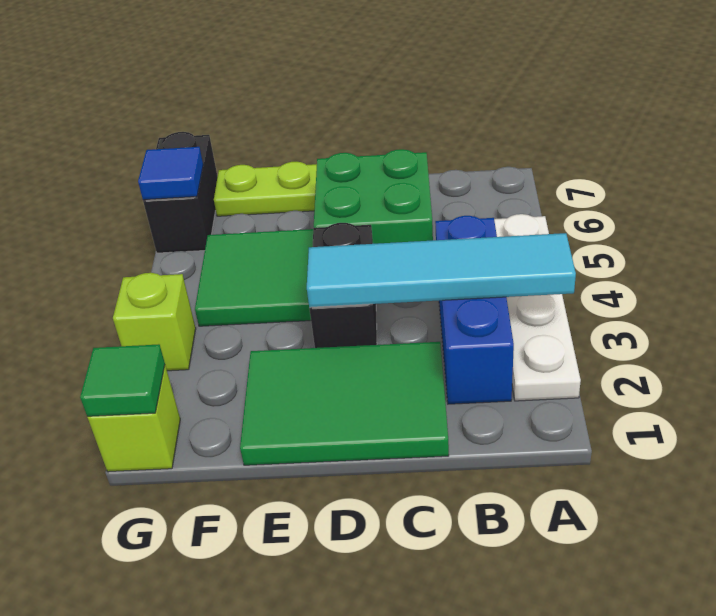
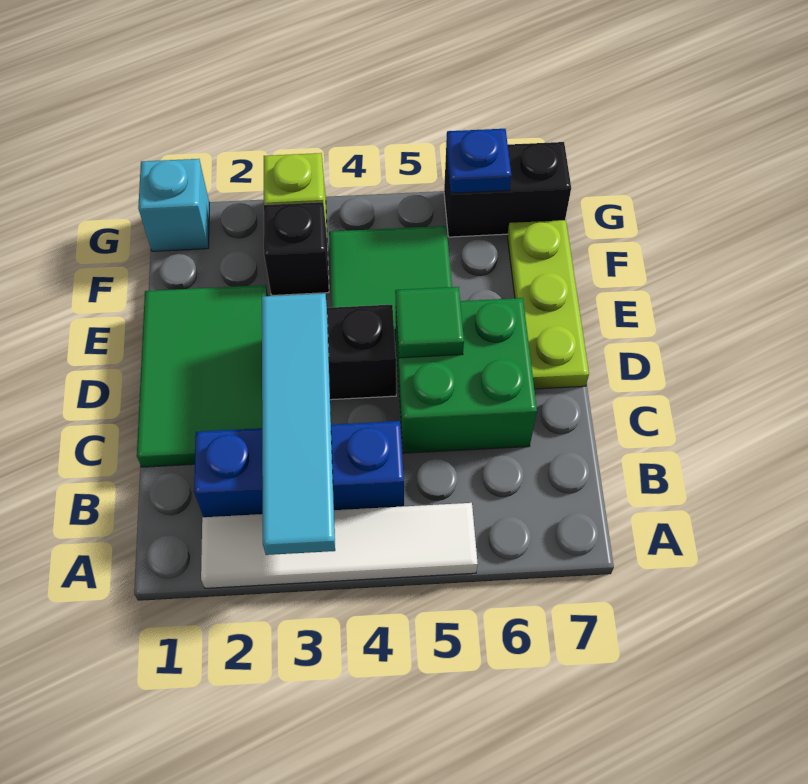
white plate A2:A5 level 1 -> white tile A2:A5 level 1
none -> black brick F3 level 1
lime brick G1 level 1 -> cyan brick G1 level 1
green tile G1 level 2 -> green tile D5 level 2
blue tile G6 level 2 -> blue plate G6 level 2

